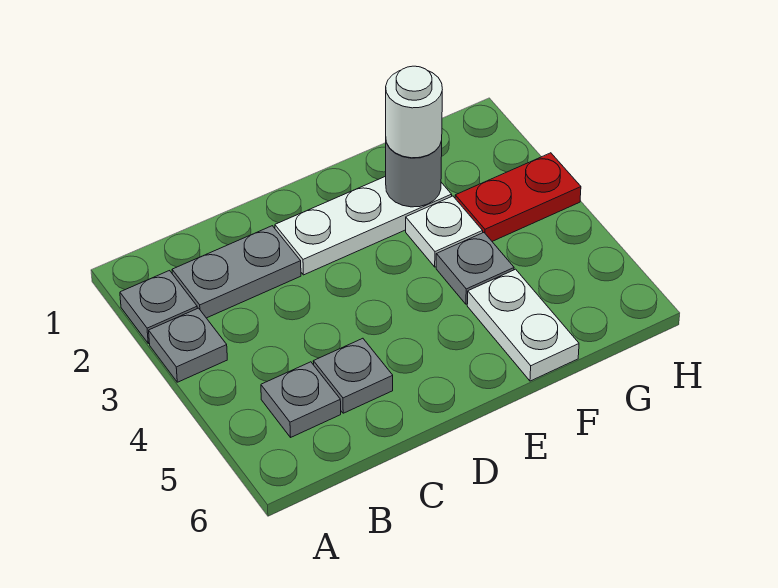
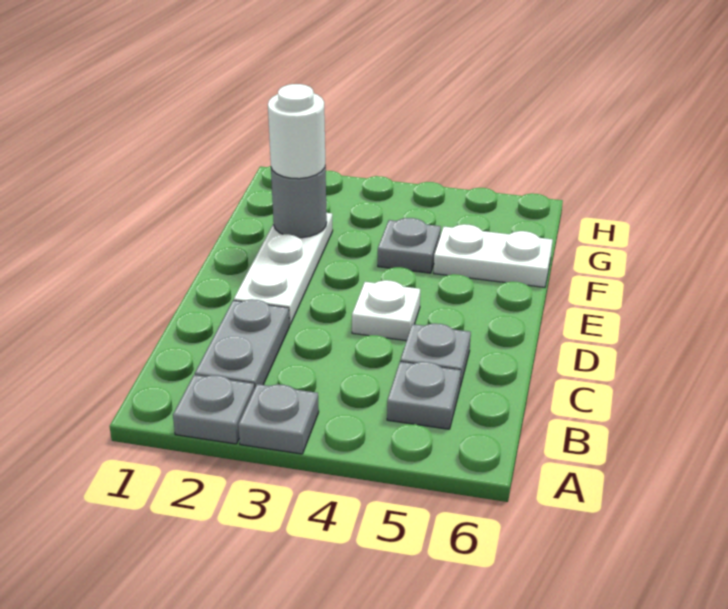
white plate F3 level 1 -> white plate D4 level 1
red plate G3:H3 level 1 -> none

